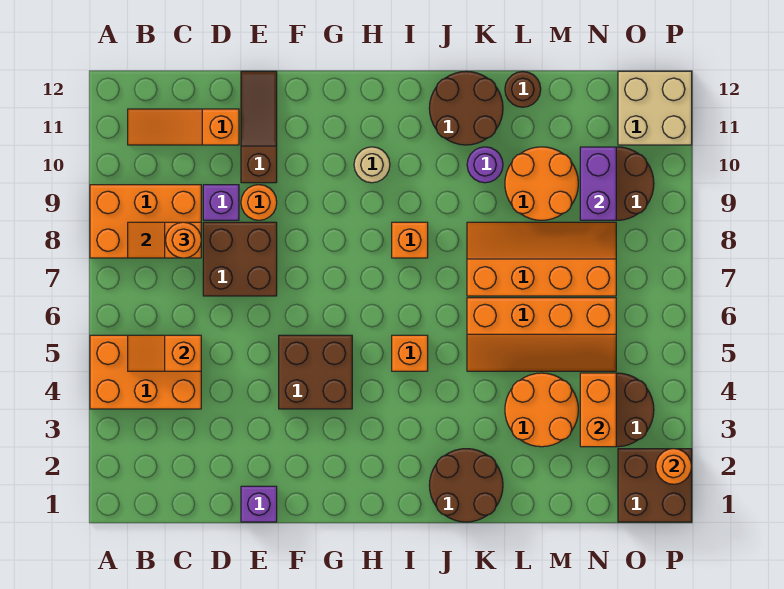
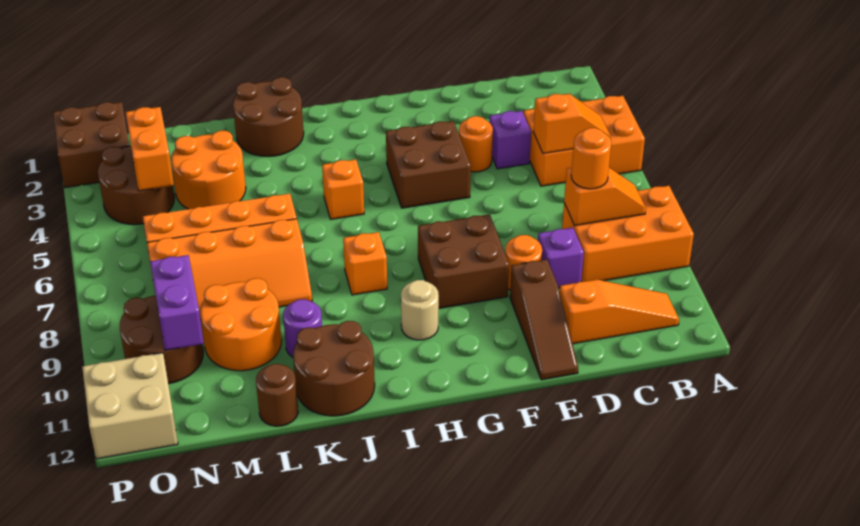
brown brick D7:E8 level 1 -> brown brick F8:G9 level 1
purple brick E1 level 1 -> purple brick D4 level 1
orange round brick P2 level 2 -> orange round brick E4 level 1

